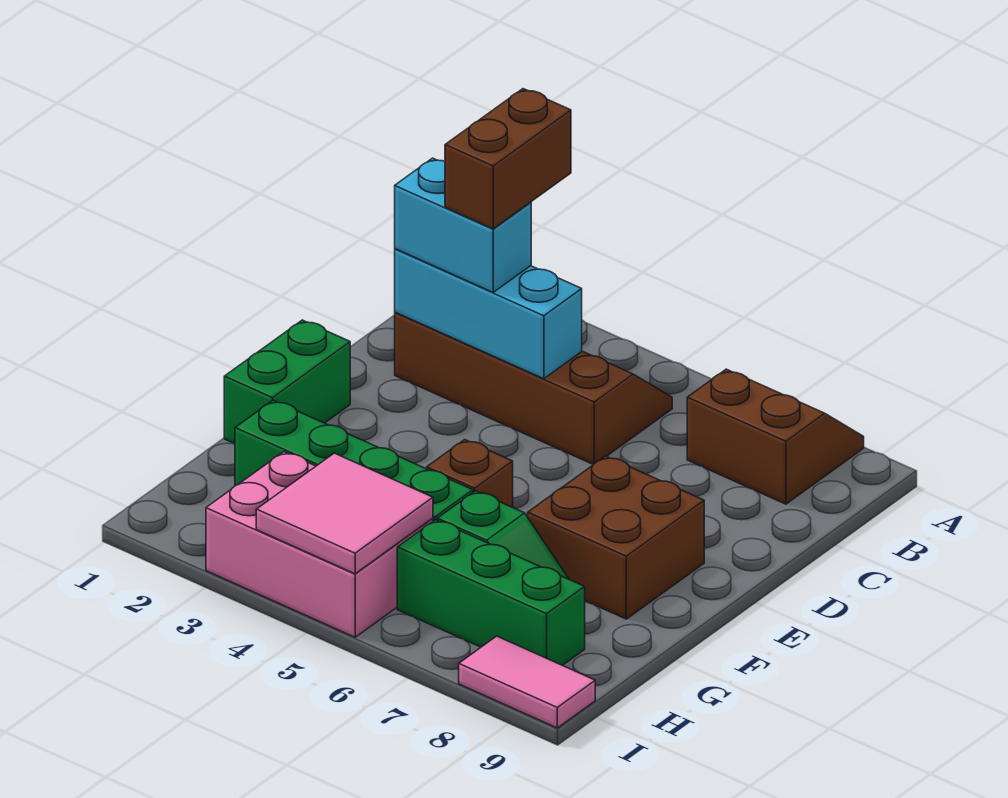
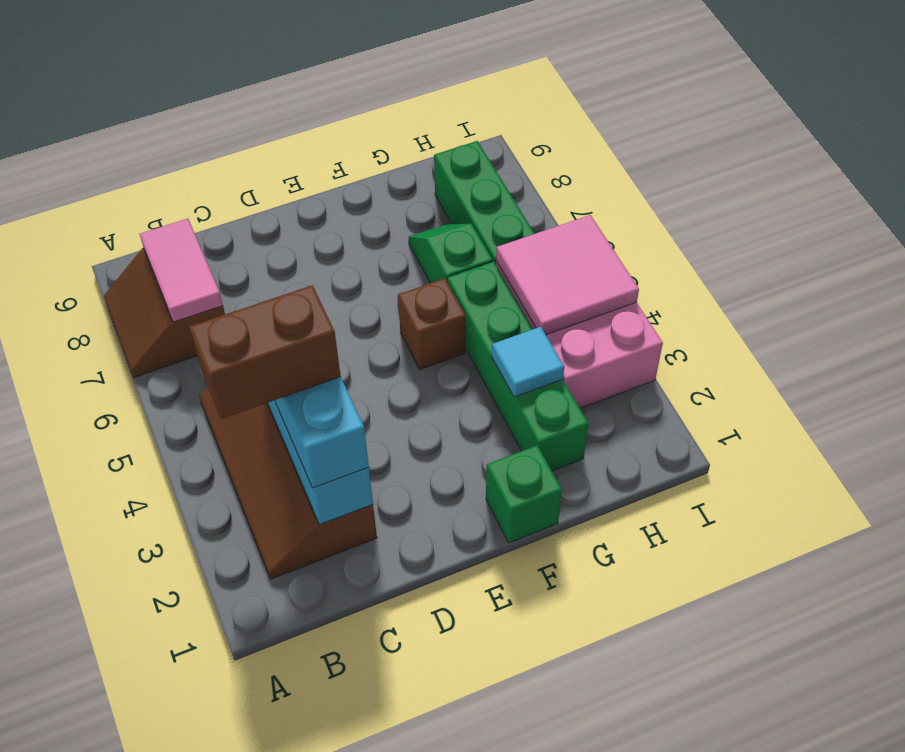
green brick E1:F1 level 1 -> green brick F1 level 1
brown brick E7:F8 level 1 -> none
none -> cyan tile G3 level 2
pink tile I8:I9 level 1 -> pink tile B7:B8 level 2

